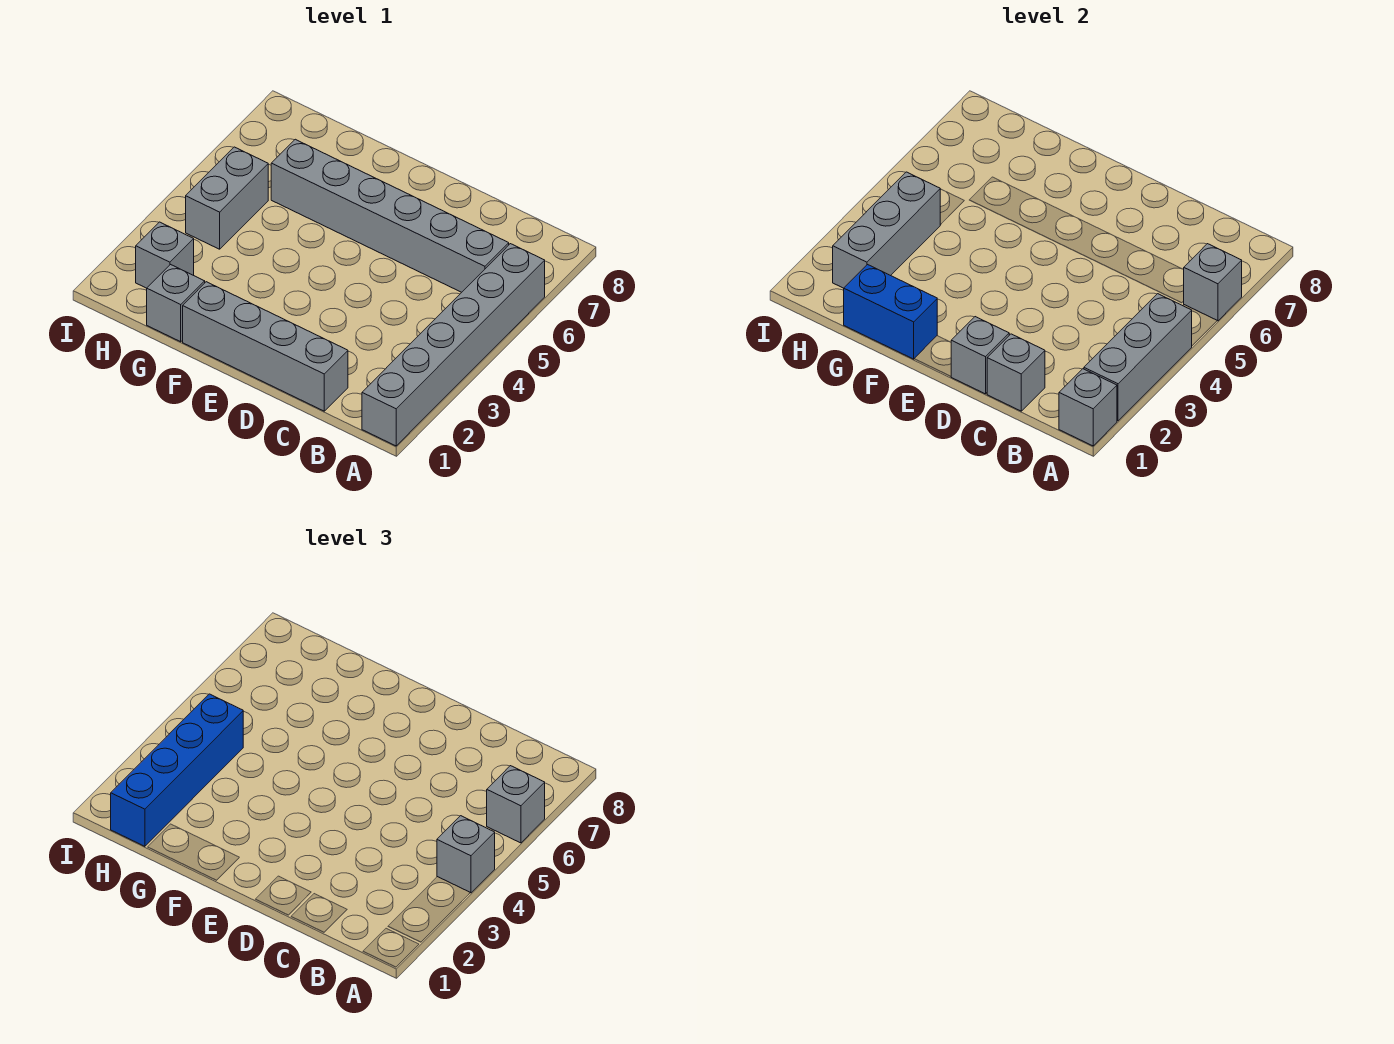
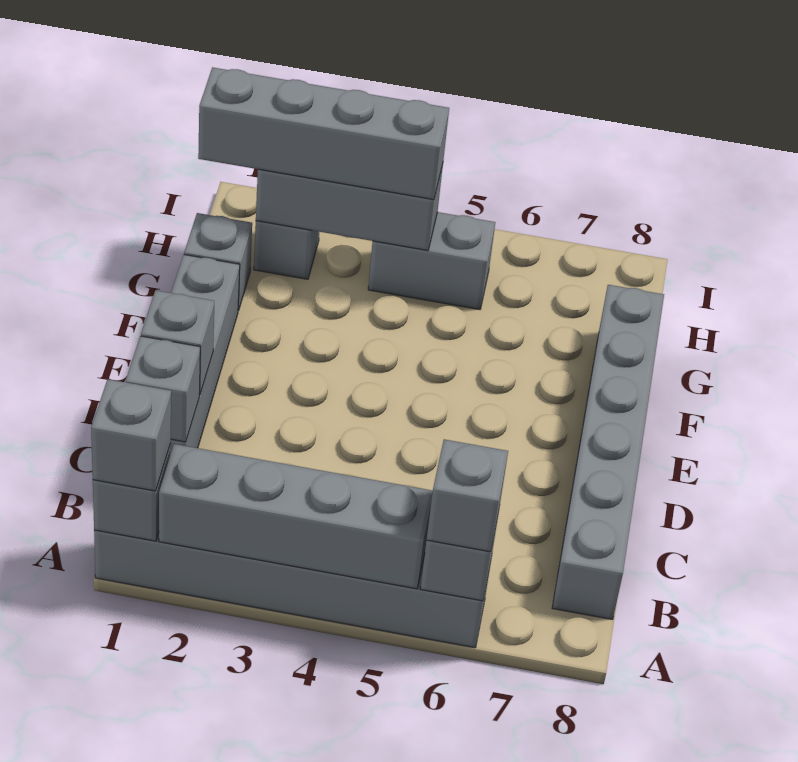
grey brick A2:A4 level 2 -> grey brick A2:A5 level 2
grey brick A4 level 3 -> grey brick A1 level 3
grey brick B6:G6 level 1 -> grey brick B8:G8 level 1
blue brick F1:G1 level 2 -> none
blue brick H1:H4 level 3 -> grey brick H1:H4 level 3

